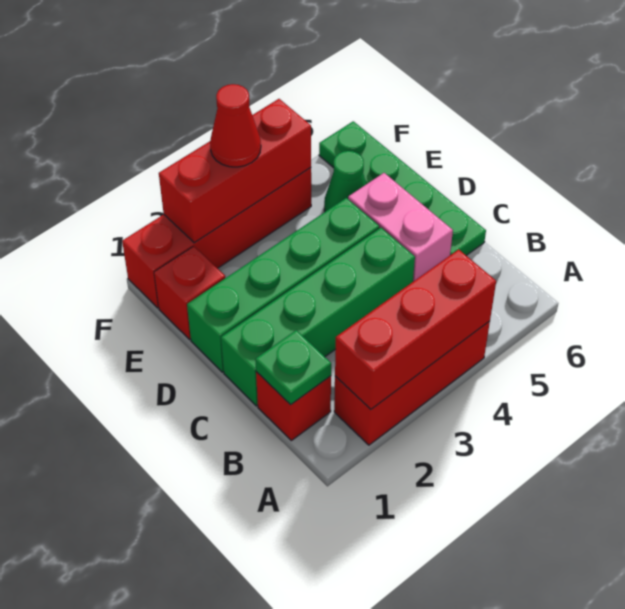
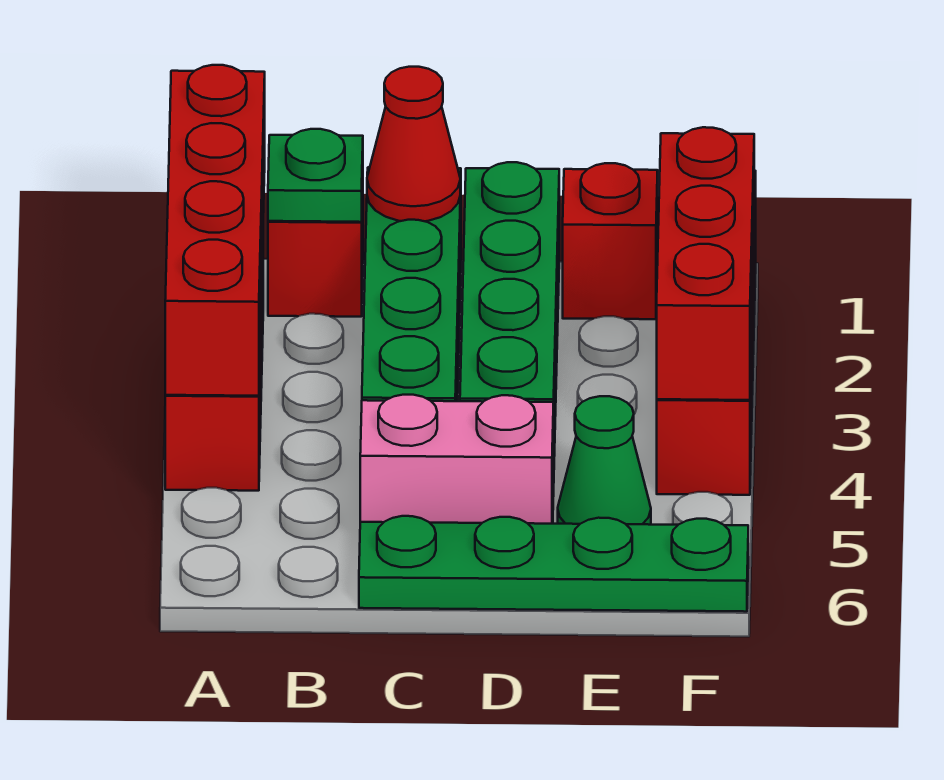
red brick A2:A4 level 2 -> red brick A1:A4 level 2
red cone F3 level 3 -> red cone C1 level 2

